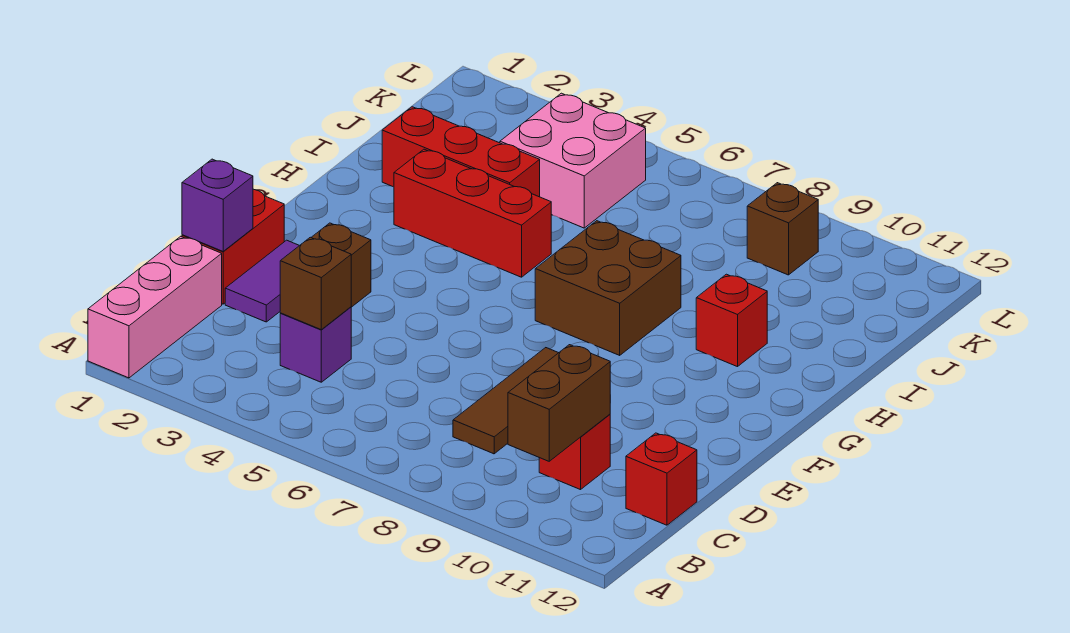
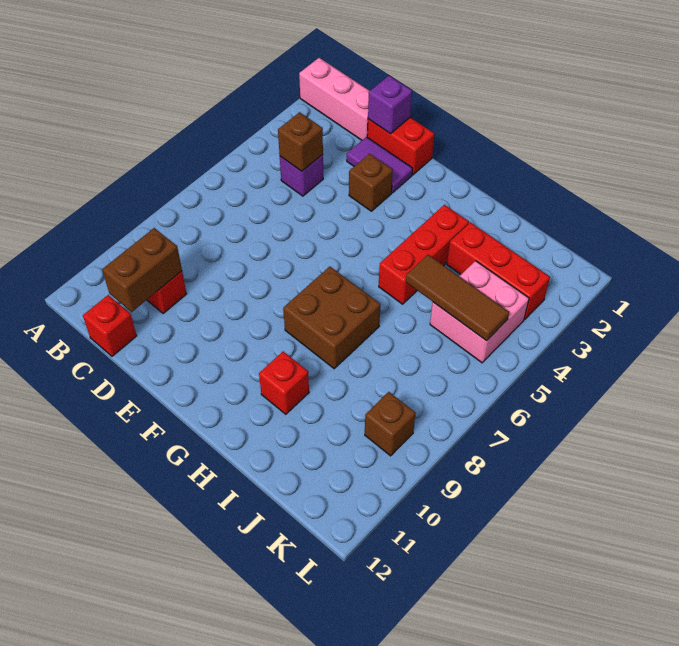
brown brick B10:C10 level 2 -> brown brick C10:C11 level 2
brown tile C8:E8 level 1 -> brown tile I5:K5 level 2
red brick I2:I4 level 1 -> red brick I3:K3 level 1

